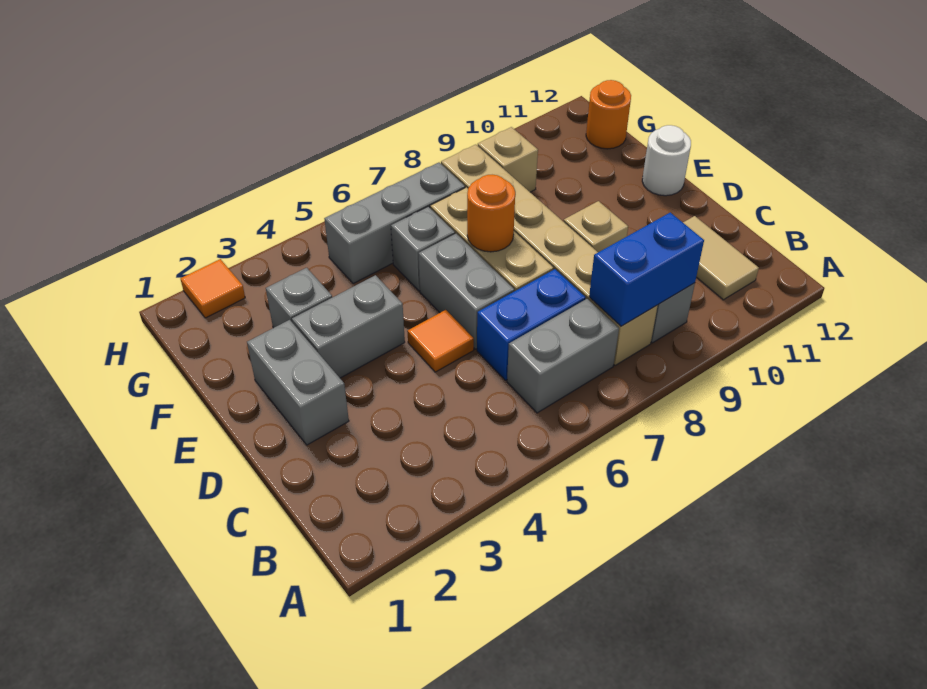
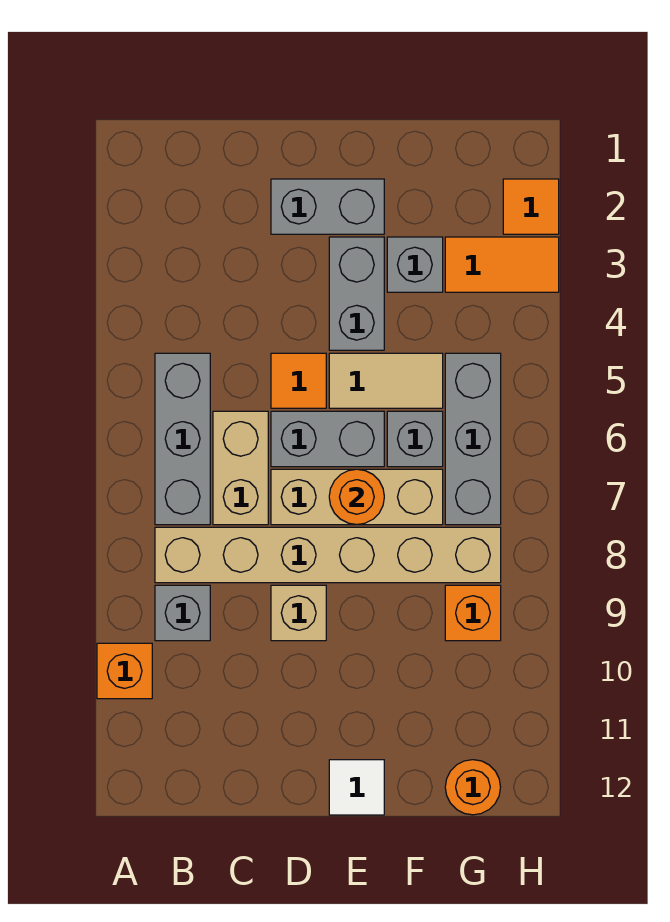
none -> orange brick A10 level 1
grey brick B6:B7 level 1 -> grey brick B5:B7 level 1
blue brick B8:B9 level 2 -> none
tan tile B11:C11 level 1 -> tan tile E5:F5 level 1
blue brick C6:C7 level 1 -> tan brick C6:C7 level 1
white round brick E12 level 1 -> white tile E12 level 1
none -> orange tile G3:H3 level 1
tan brick G9 level 1 -> orange brick G9 level 1

